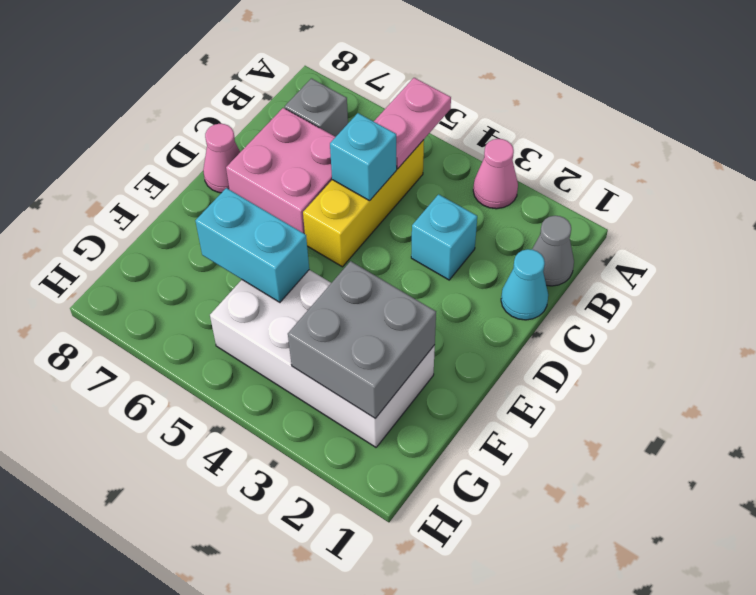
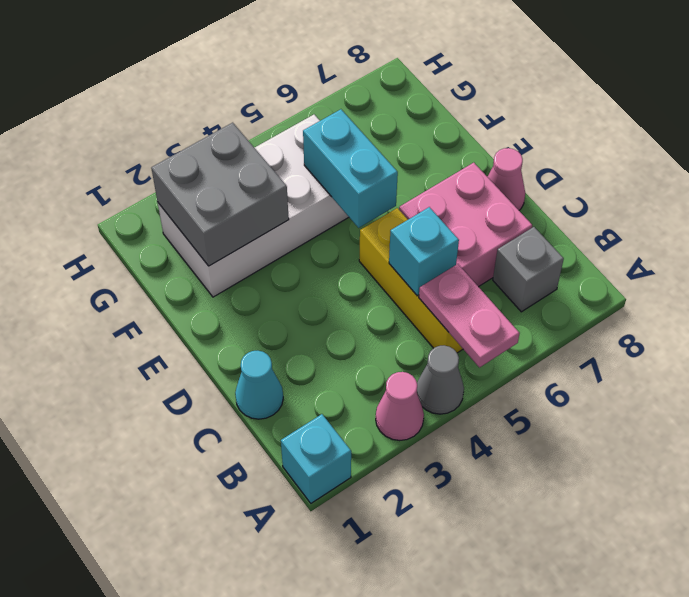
grey cone B1 level 1 -> grey cone A4 level 1
cyan brick C3 level 1 -> cyan brick A1 level 1
cyan brick F5:F6 level 2 -> cyan brick E5:F5 level 2

